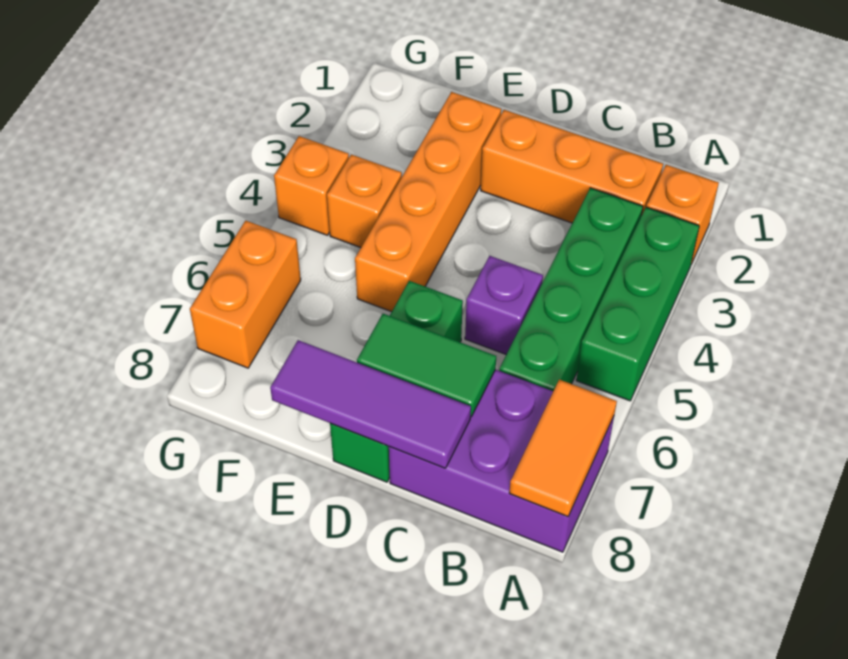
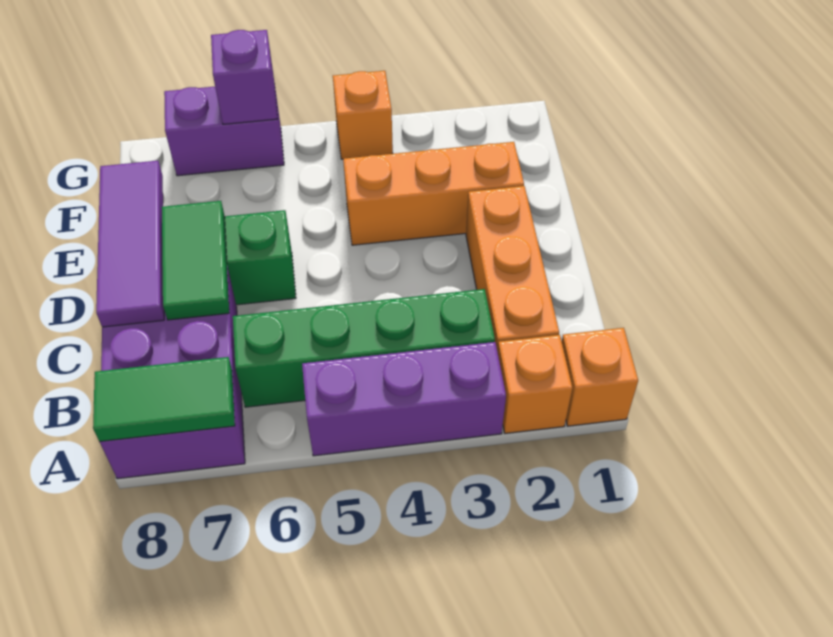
green brick A3:A5 level 1 -> purple brick A3:A5 level 1
orange tile A7:A8 level 2 -> green tile A7:A8 level 2
purple brick C5 level 1 -> purple brick G6 level 2
orange brick E2:E5 level 1 -> orange brick E2:E4 level 1
orange brick F4 level 1 -> orange brick A1 level 1
orange brick G6:G7 level 1 -> purple brick G6:G7 level 1

